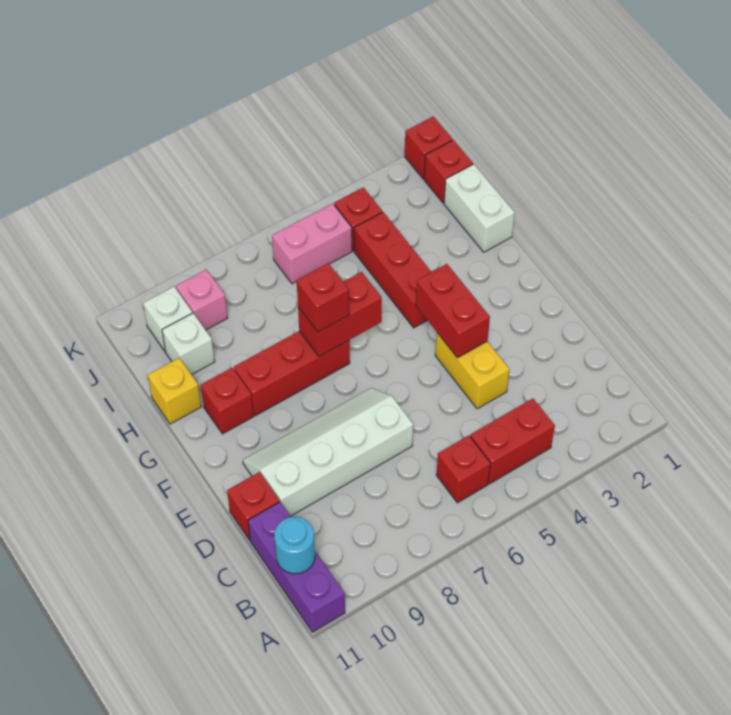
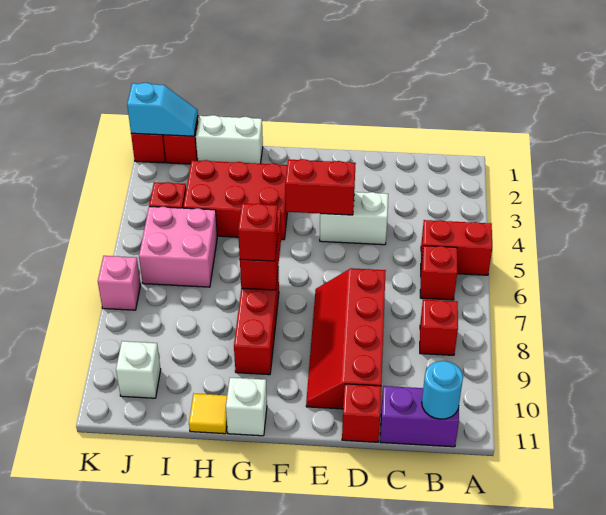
purple brick A11:C11 level 1 -> purple brick B11:C11 level 1
red brick B4:B5 level 1 -> red brick A5:B5 level 1
yellow brick D4:E4 level 1 -> white brick D4:E4 level 1
white slope D7:E10 level 1 top D -> red slope D7:E10 level 1 top D
red brick G4:I4 level 1 -> red brick G3:I4 level 1
red brick G10 level 1 -> red brick B8 level 1
yellow brick H11 level 1 -> yellow tile H11 level 1
white brick I10 level 1 -> white brick G11 level 1
none -> cyan slope J1:K1 level 2 top K
pink brick J5:J6 level 1 -> pink brick I5:J6 level 1
pink brick J9 level 1 -> pink brick K7 level 1

